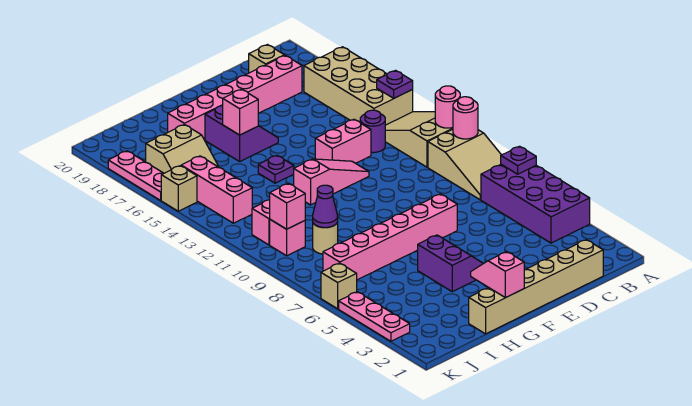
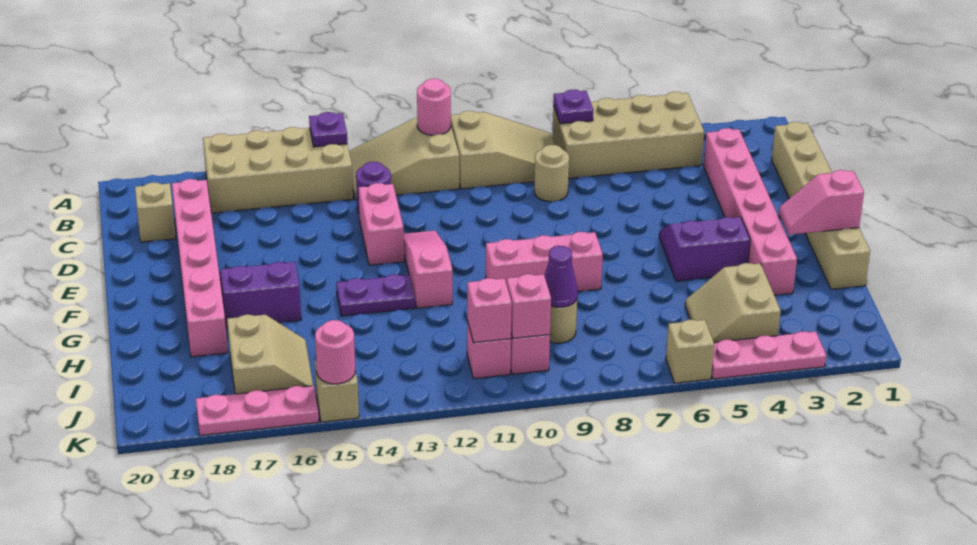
purple brick A4:B7 level 1 -> tan brick A4:B7 level 1
pink round brick A10 level 2 -> pink round brick K15 level 2
none -> tan round brick C8 level 1
pink brick E7:J7 level 1 -> pink brick C3:H3 level 1
purple plate G14 level 1 -> purple plate G13:G14 level 1
pink brick G16 level 2 -> pink brick J11 level 2
none -> tan slope I4:J5 level 1 top 4
pink brick J13:J15 level 1 -> pink brick G8:G10 level 1

